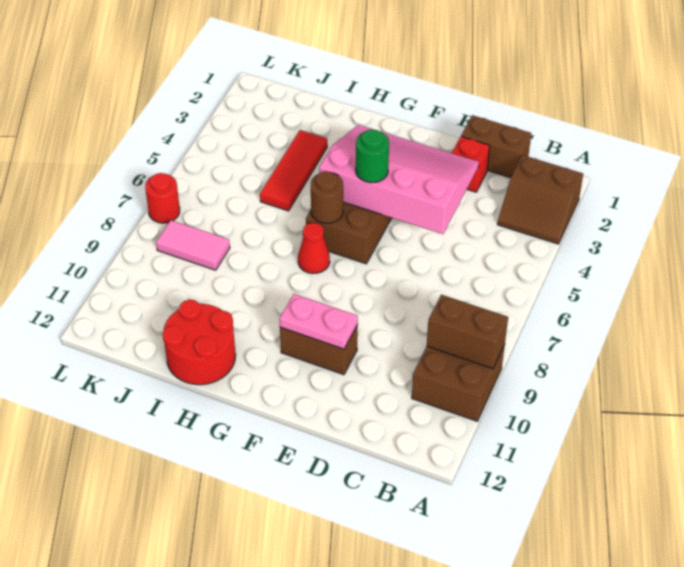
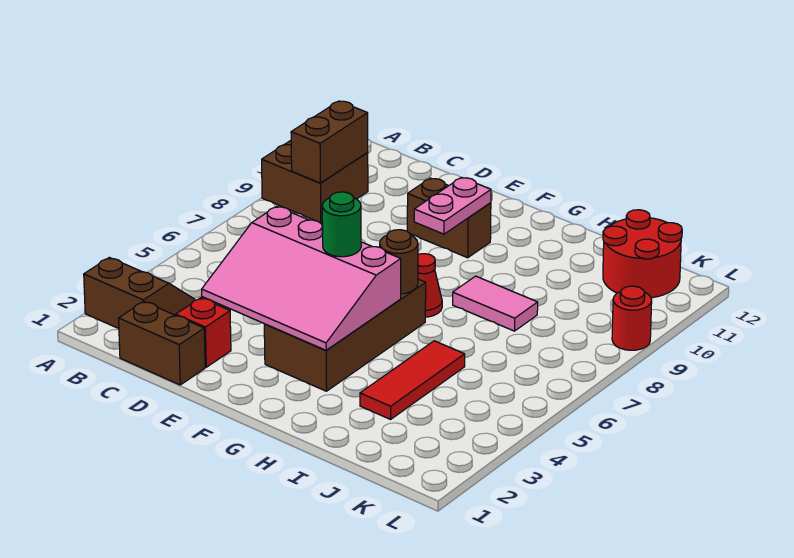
brown brick A9:B9 level 2 -> brown brick B9:B10 level 2
pink plate E10:F10 level 2 -> pink plate F9:F10 level 2
red round brick H11:I12 level 1 -> red round brick J11:K12 level 1
pink tile J8:K8 level 1 -> pink tile H8:I8 level 1
red round brick L7 level 1 -> red round brick L9 level 1

